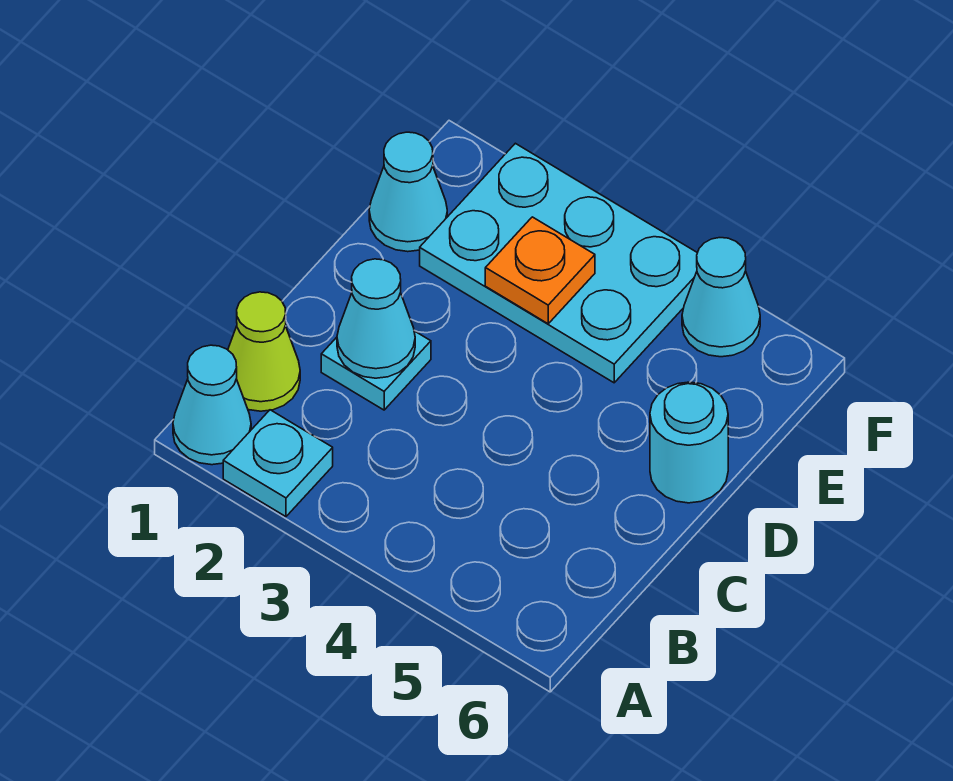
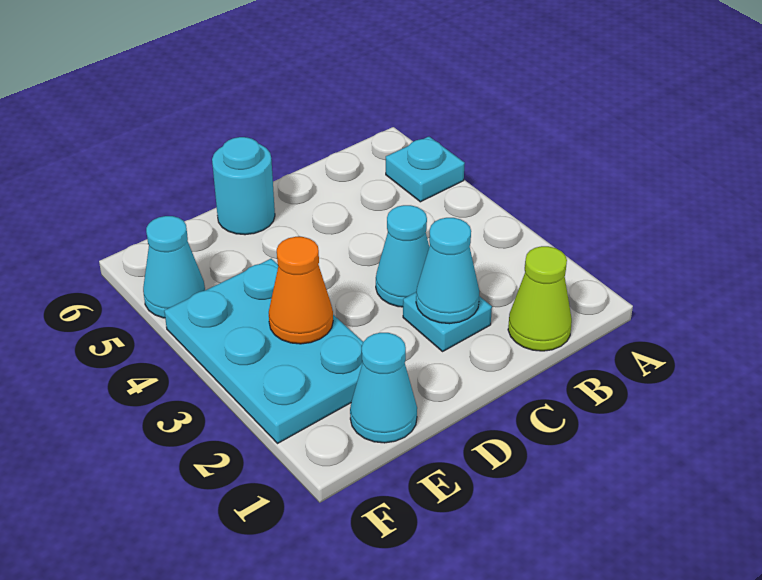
cyan cone A1 level 1 -> cyan cone C3 level 1
cyan plate A2 level 1 -> cyan plate A5 level 1
orange plate E3 level 2 -> orange cone E3 level 2

